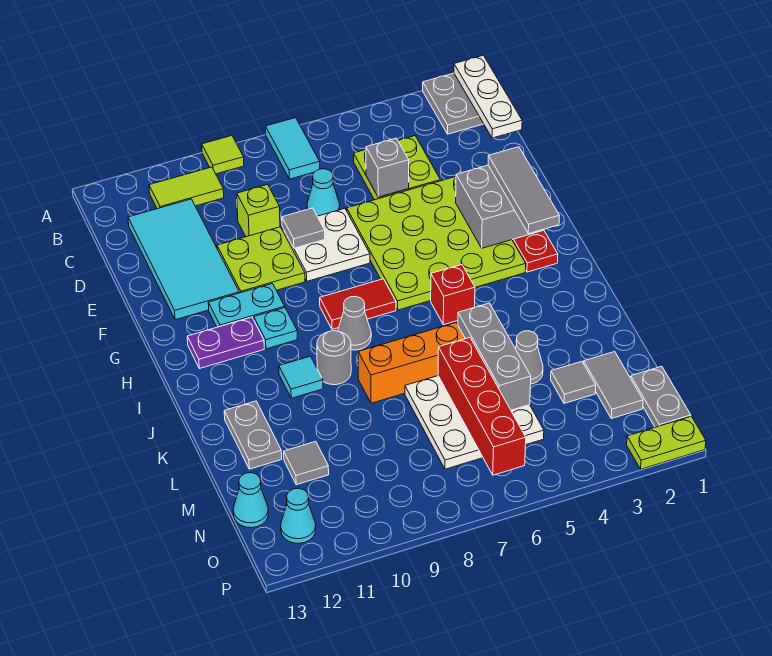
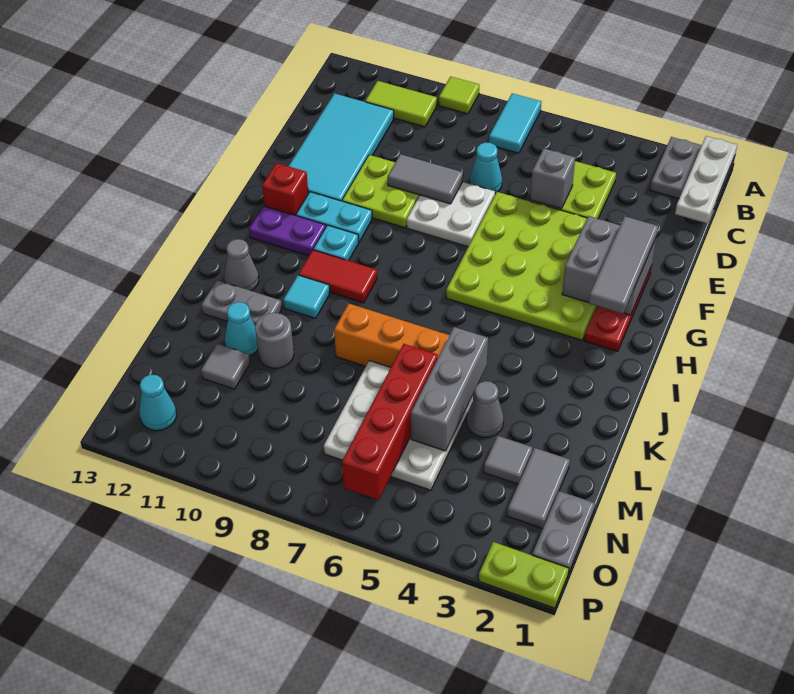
lime brick D9 level 1 -> none
grey tile E8 level 2 -> grey tile E8:E9 level 2
red tile H7:H8 level 1 -> red tile I9:I10 level 1
red brick I5 level 1 -> red brick G12 level 1
grey cone I8 level 1 -> grey cone J12 level 1
grey round brick J9 level 1 -> grey round brick L10 level 1
grey plate K12:L12 level 1 -> grey plate K11:K12 level 1
cyan cone N13 level 1 -> cyan cone L11 level 1

